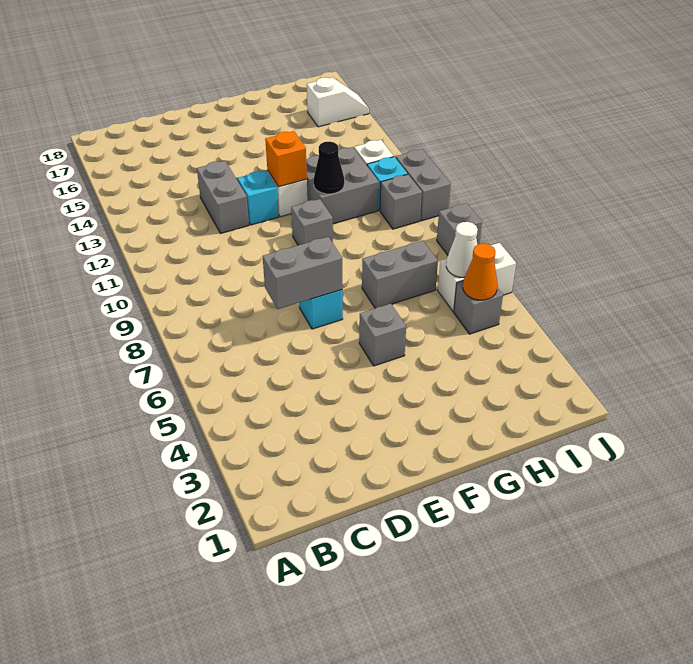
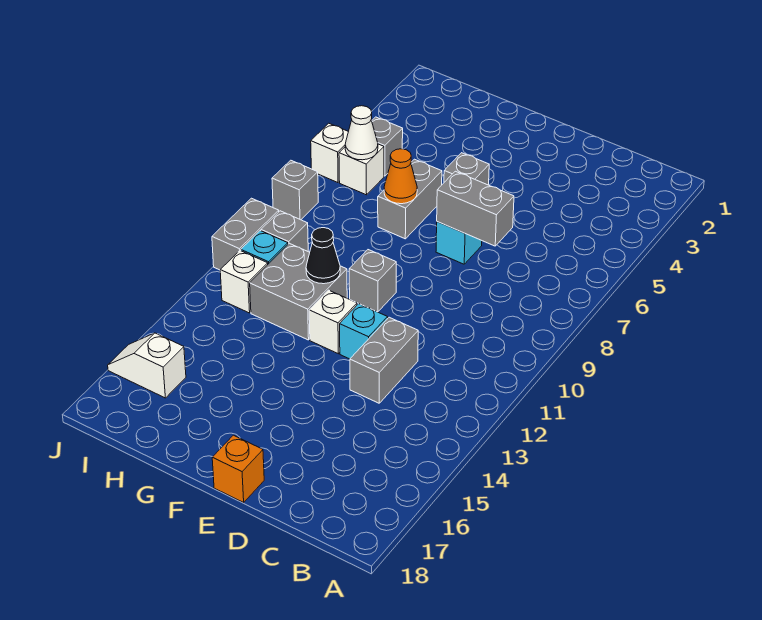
orange brick F12 level 2 -> orange brick E18 level 1
grey brick G7:H7 level 1 -> grey brick G6:G7 level 1
orange cone I5 level 2 -> orange cone G7 level 2

